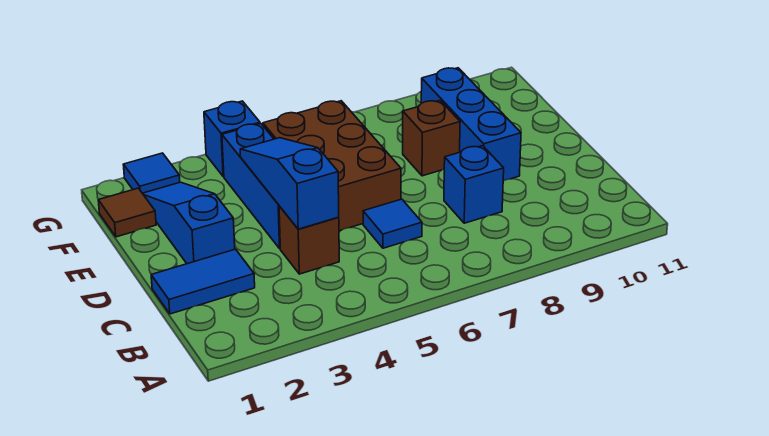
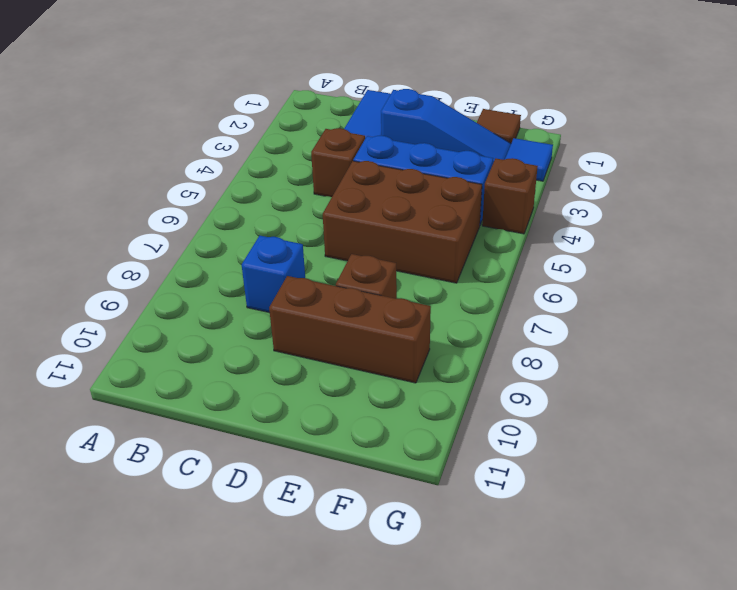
blue slope C4:E4 level 2 top C -> none
blue tile C6 level 1 -> none
blue brick D9:F9 level 1 -> brown brick D9:F9 level 1
blue brick G4 level 1 -> brown brick G4 level 1

